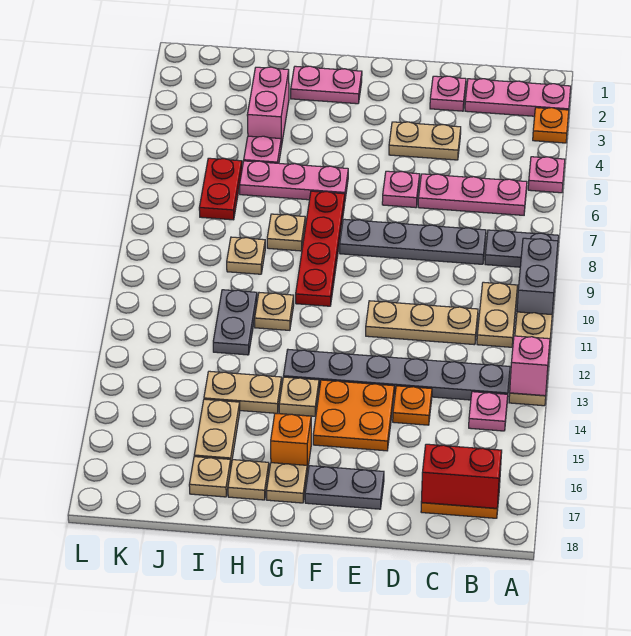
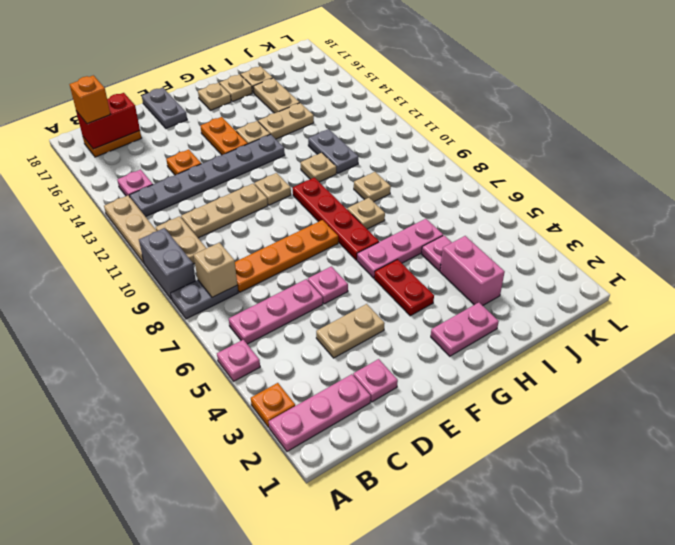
pink brick A13 level 2 -> none
none -> tan brick B8 level 2
grey plate C8:F8 level 1 -> orange plate C8:F8 level 1
orange plate E14:F15 level 1 -> orange plate F14:F15 level 1
grey plate E17:F17 level 1 -> grey plate E17:E18 level 1
none -> tan plate F11 level 1
orange brick G16 level 1 -> orange brick B17 level 3
red plate J6:J7 level 1 -> red plate G4:G5 level 1

